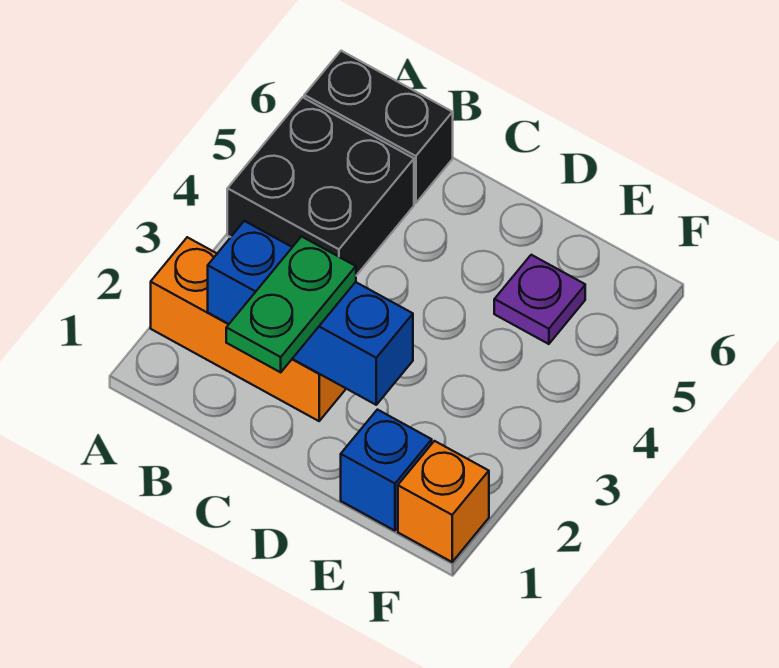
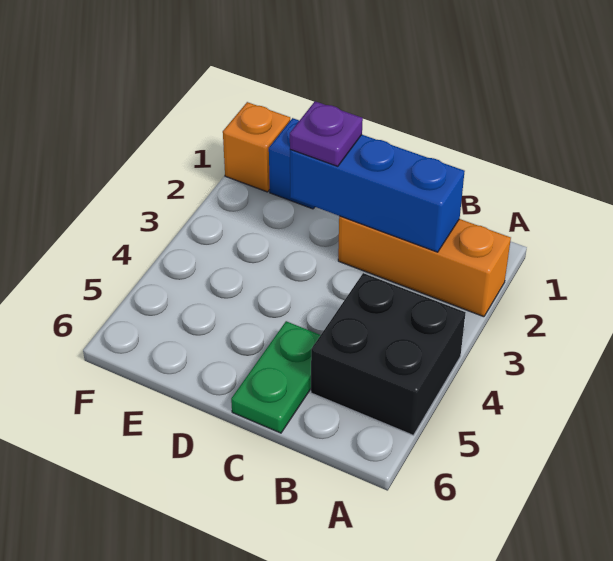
black brick A6:B6 level 1 -> none
green plate C1:C2 level 3 -> green plate C5:C6 level 1
purple plate E5 level 1 -> purple plate D2 level 3

